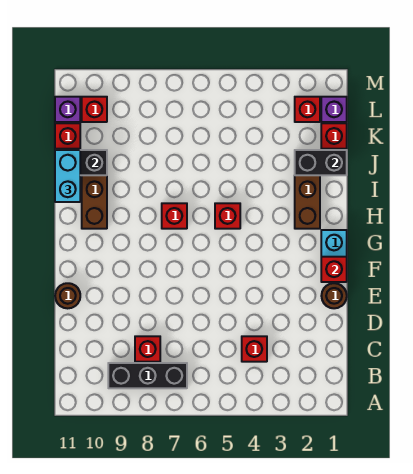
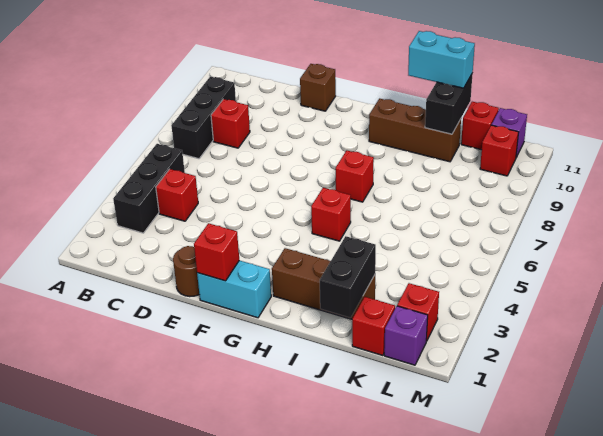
none -> black brick B3:B5 level 1
brown round brick E11 level 1 -> brown brick E11 level 1

